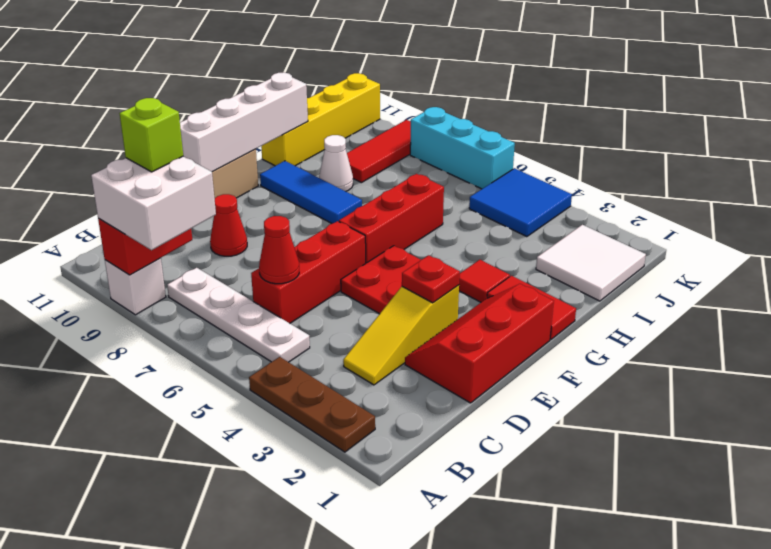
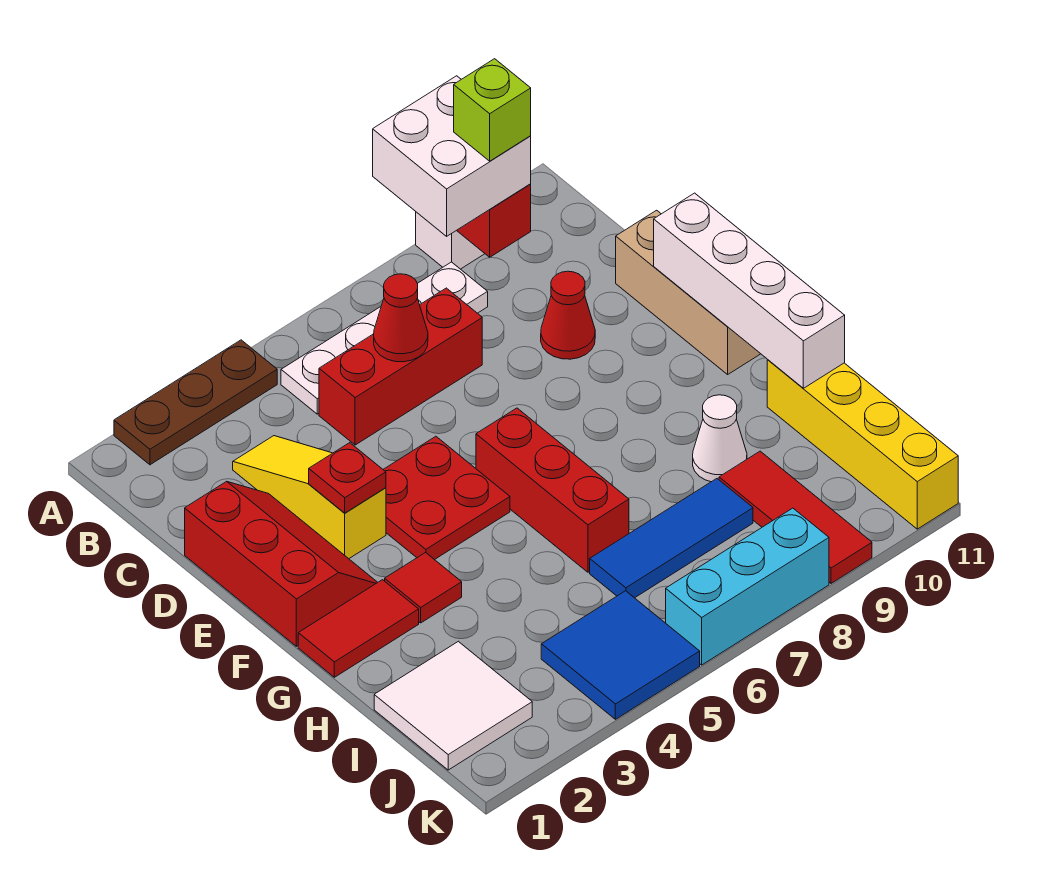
red brick C6:E6 level 1 -> red brick C5:C7 level 1
blue tile G8:G10 level 1 -> blue tile I6:I8 level 1

